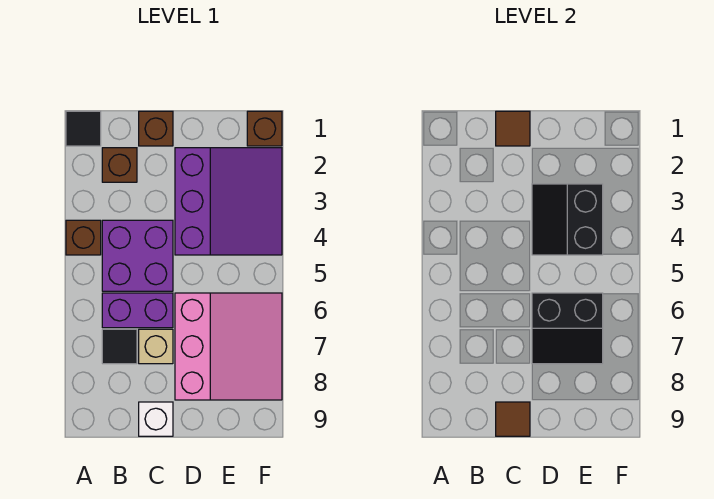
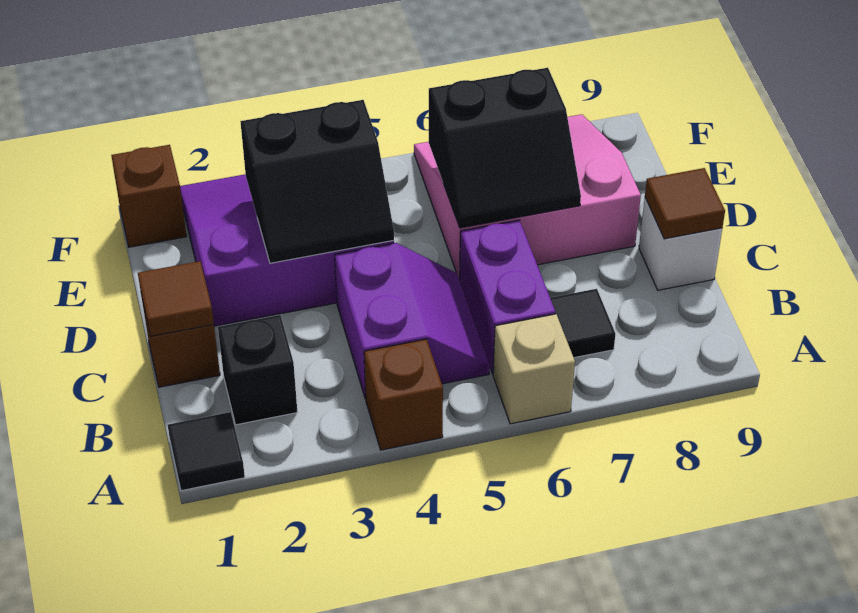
brown brick B2 level 1 -> black brick B2 level 1
purple brick B4:C5 level 1 -> purple slope B4:C5 level 1 top 4
tan brick C7 level 1 -> tan brick A6 level 1
black slope D6:E7 level 2 top 6 -> black slope D6:E7 level 2 top E

